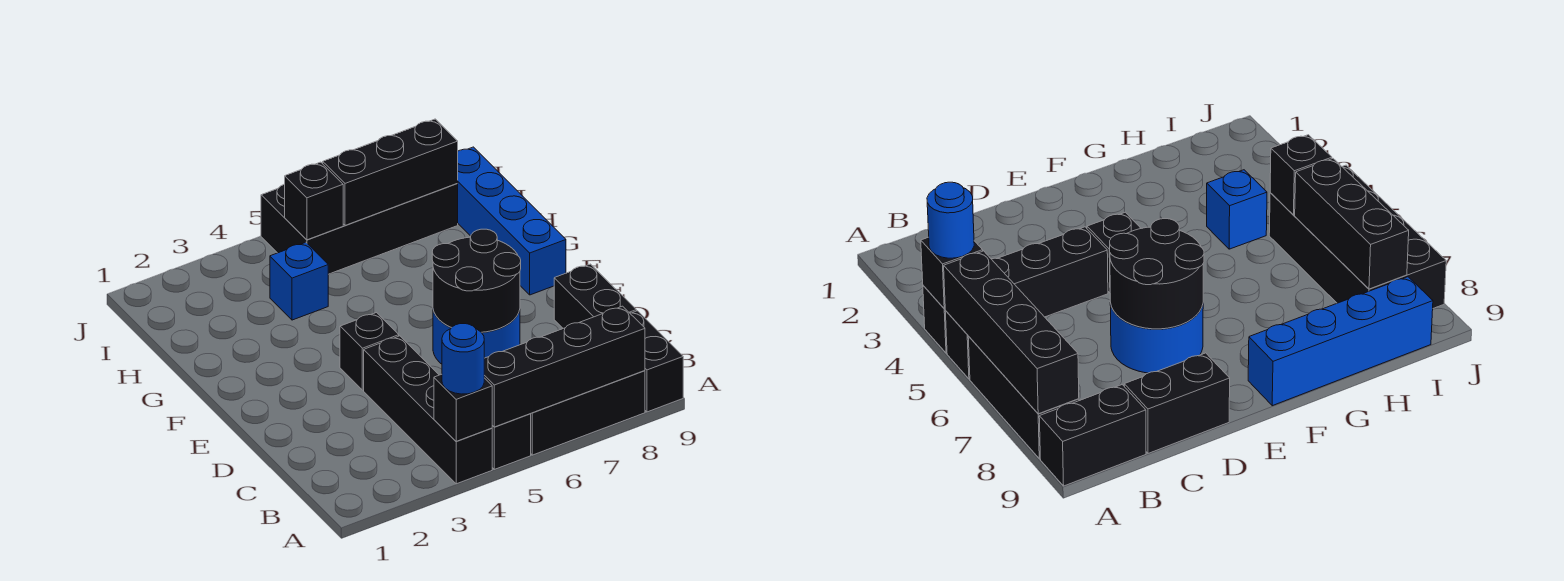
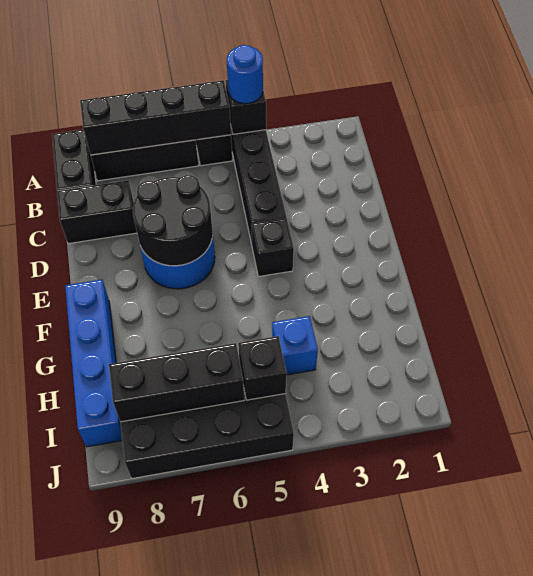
black brick C9:D9 level 1 -> black brick C8:C9 level 1

